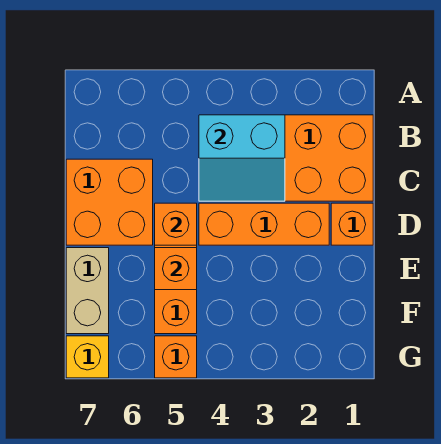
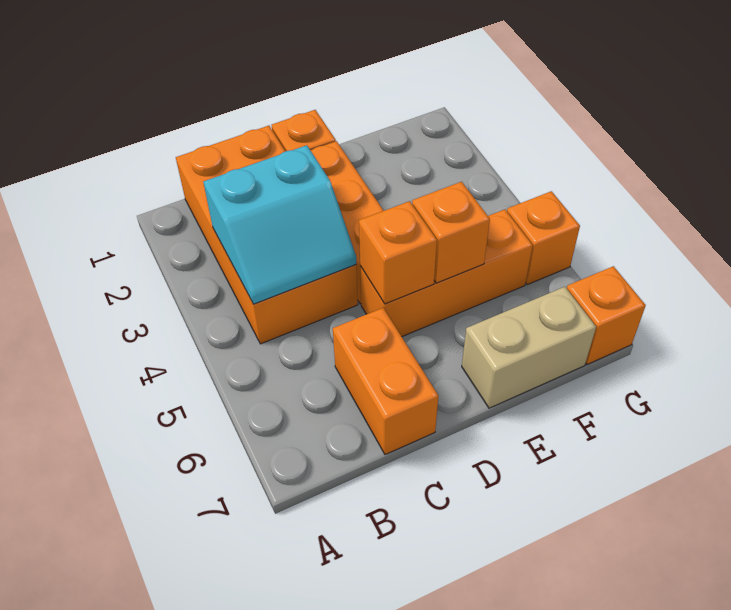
cyan slope B3:C4 level 2 top B -> cyan slope B3:C4 level 2 top 3
orange brick C6:D7 level 1 -> orange brick C6:C7 level 1
yellow brick G7 level 1 -> orange brick G7 level 1

